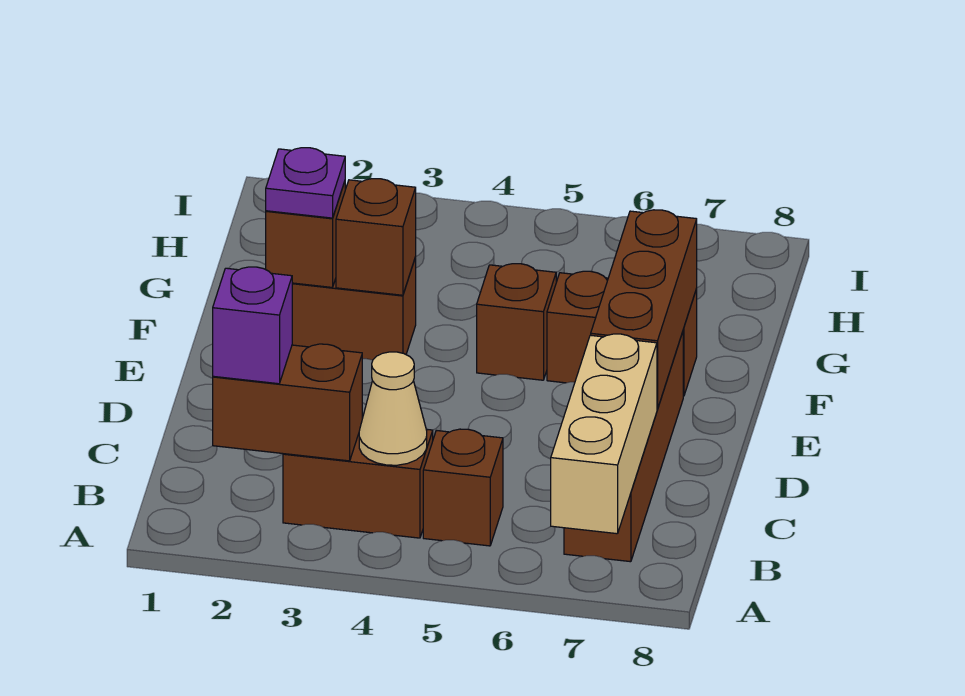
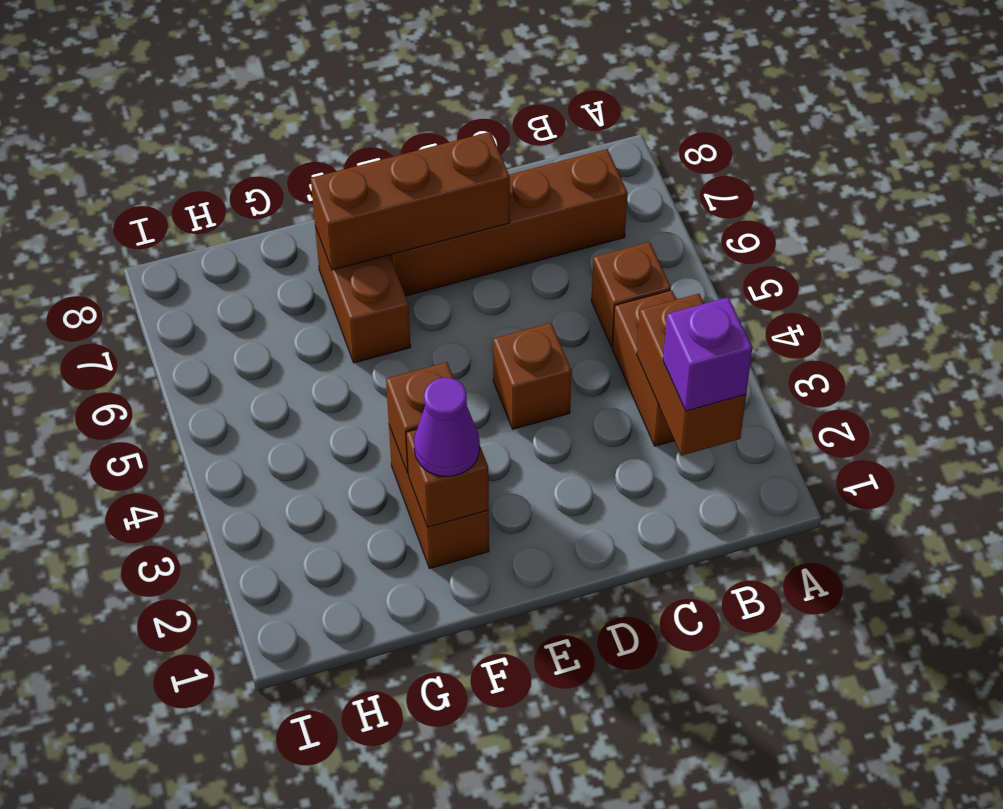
tan brick A7:C7 level 2 -> none
tan cone B4 level 2 -> none
purple plate F2 level 3 -> purple cone F2 level 3
brown brick F5 level 1 -> brown brick D4 level 1

